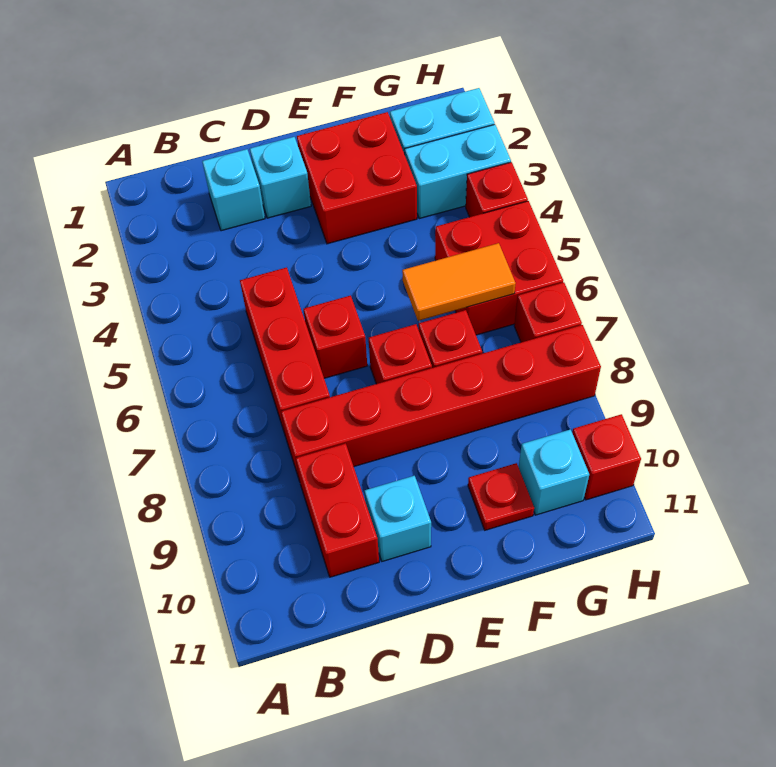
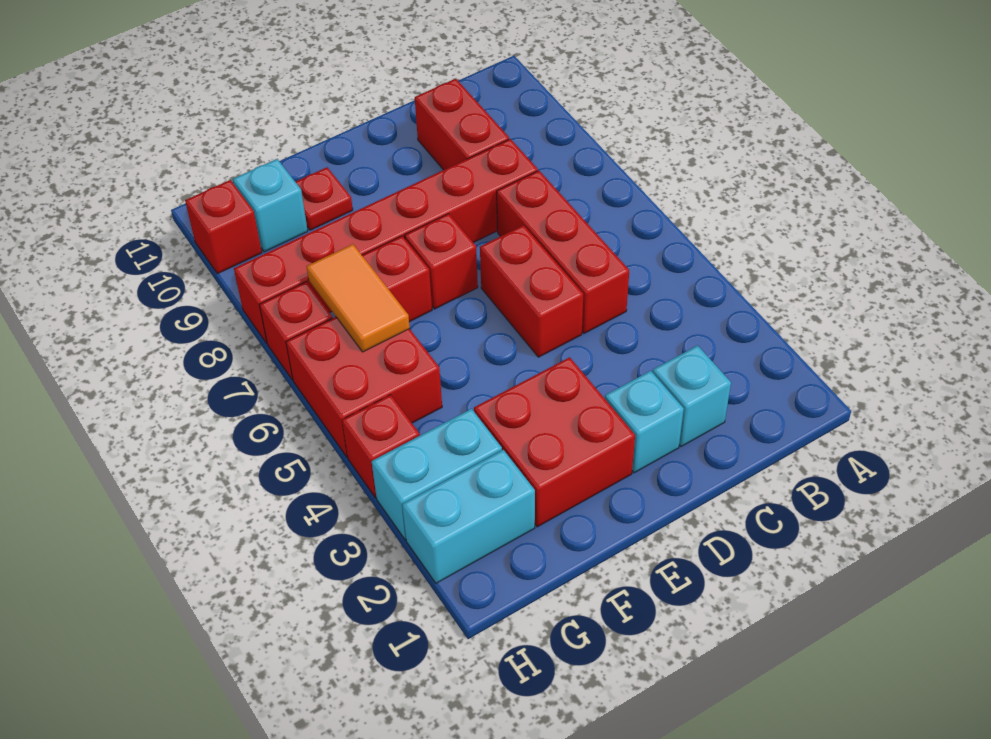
red brick D6 level 1 -> red brick D5:D6 level 1
cyan brick D10 level 1 -> none
orange tile F6:G6 level 2 -> orange tile G6:G7 level 2

